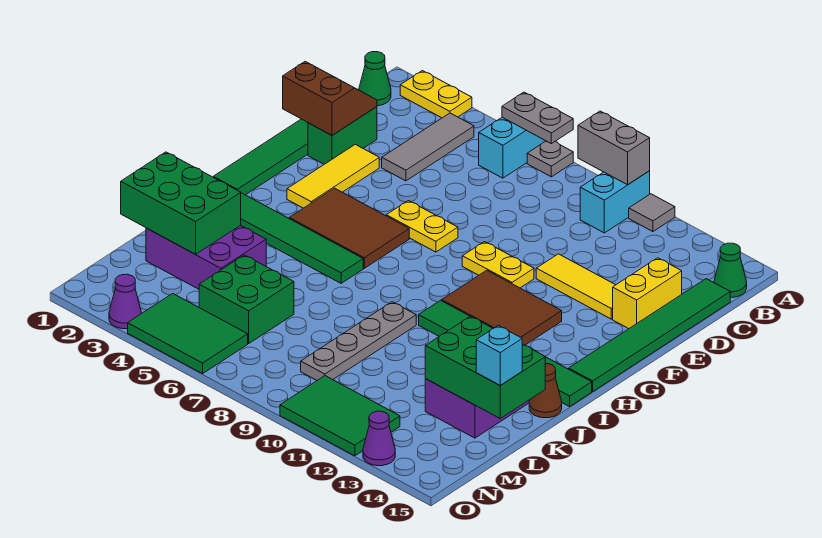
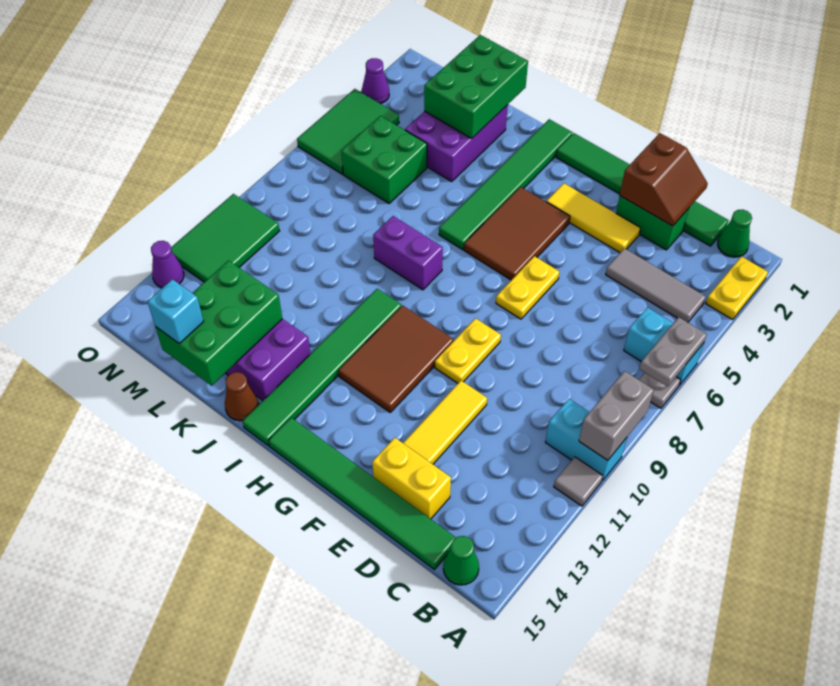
none -> purple brick I8:J8 level 1
grey plate J9:M9 level 1 -> none

